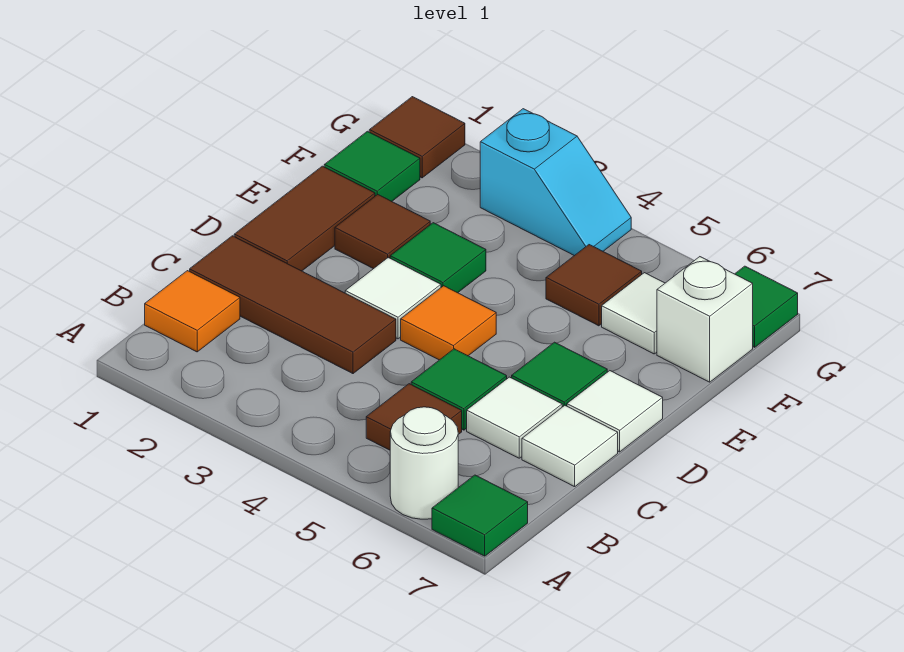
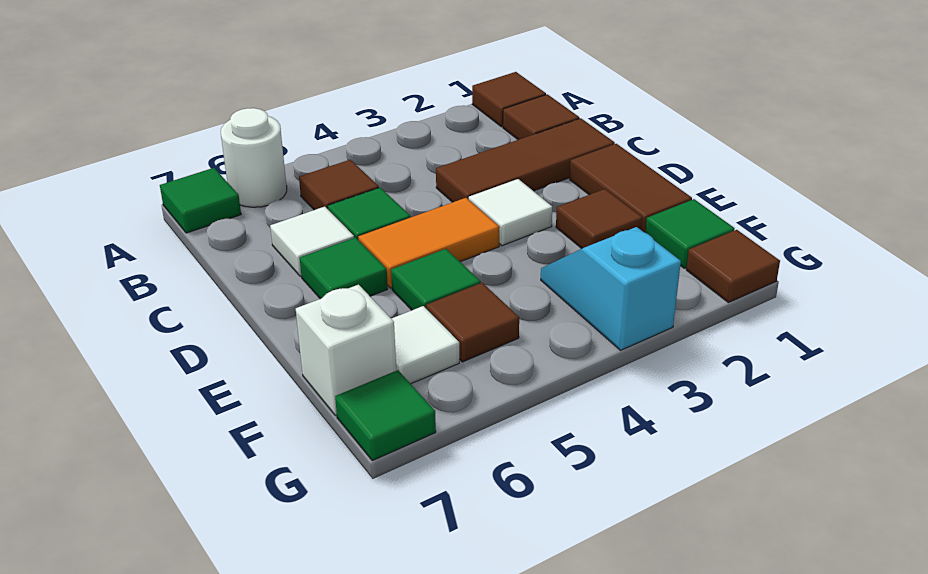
none -> brown tile A1 level 1
orange tile B1 level 1 -> brown tile B1 level 1
white tile C7 level 1 -> none
orange tile D4 level 1 -> orange tile D4:D5 level 1
white tile D7 level 1 -> none
green tile E3 level 1 -> green tile E5 level 1
cyan slope G3:G4 level 1 top 3 -> cyan slope F3:G3 level 1 top G

